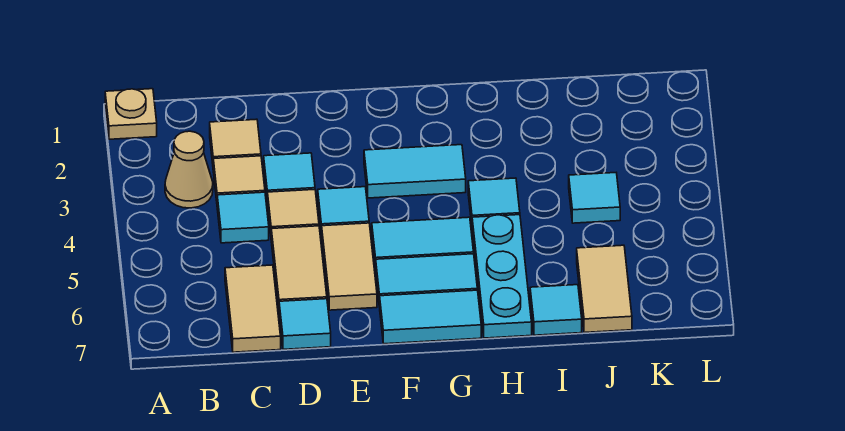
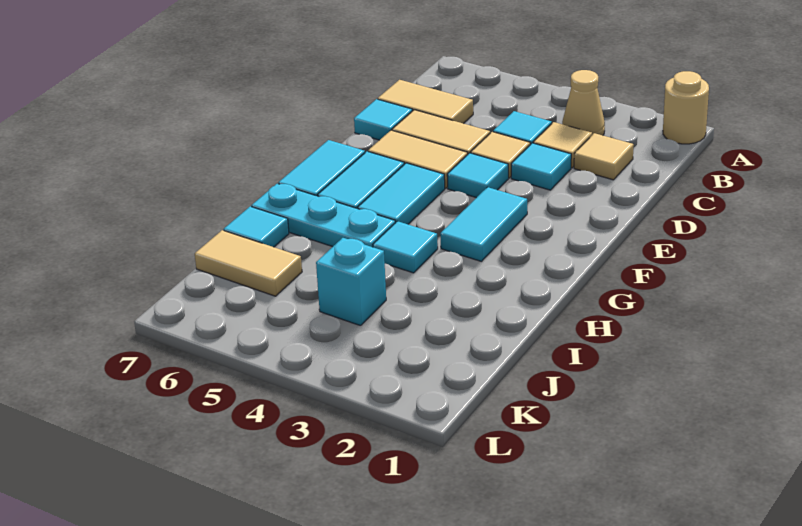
tan plate A1 level 1 -> tan round brick A1 level 1
cyan tile J4 level 1 -> cyan brick J4 level 1

